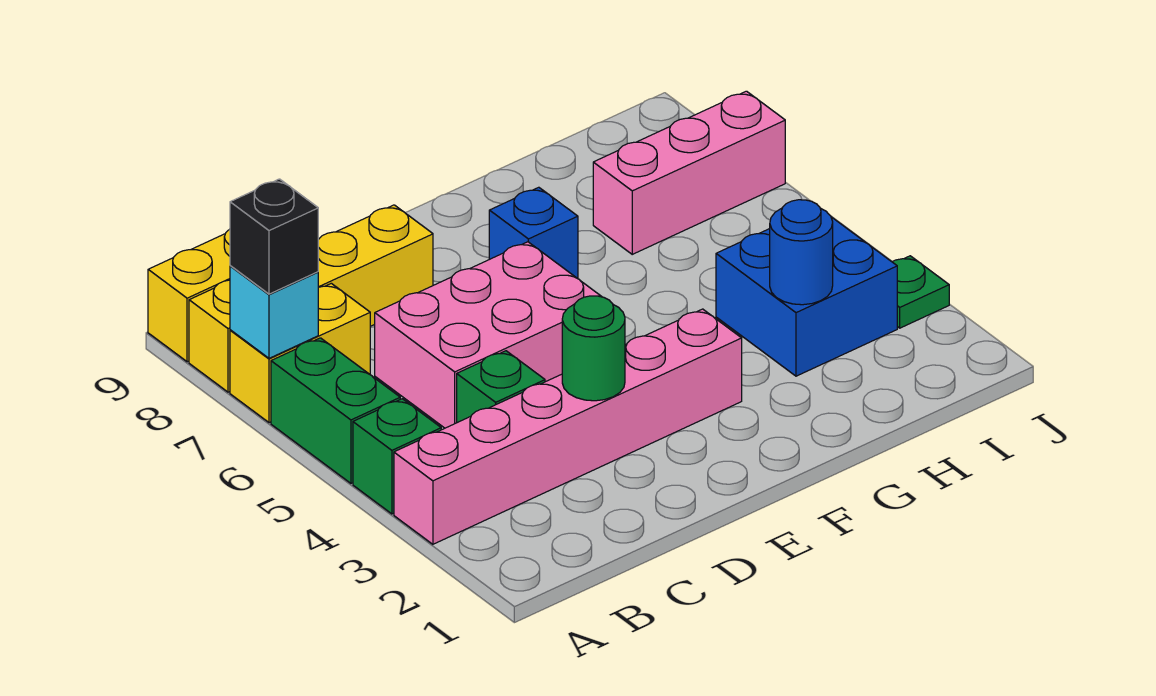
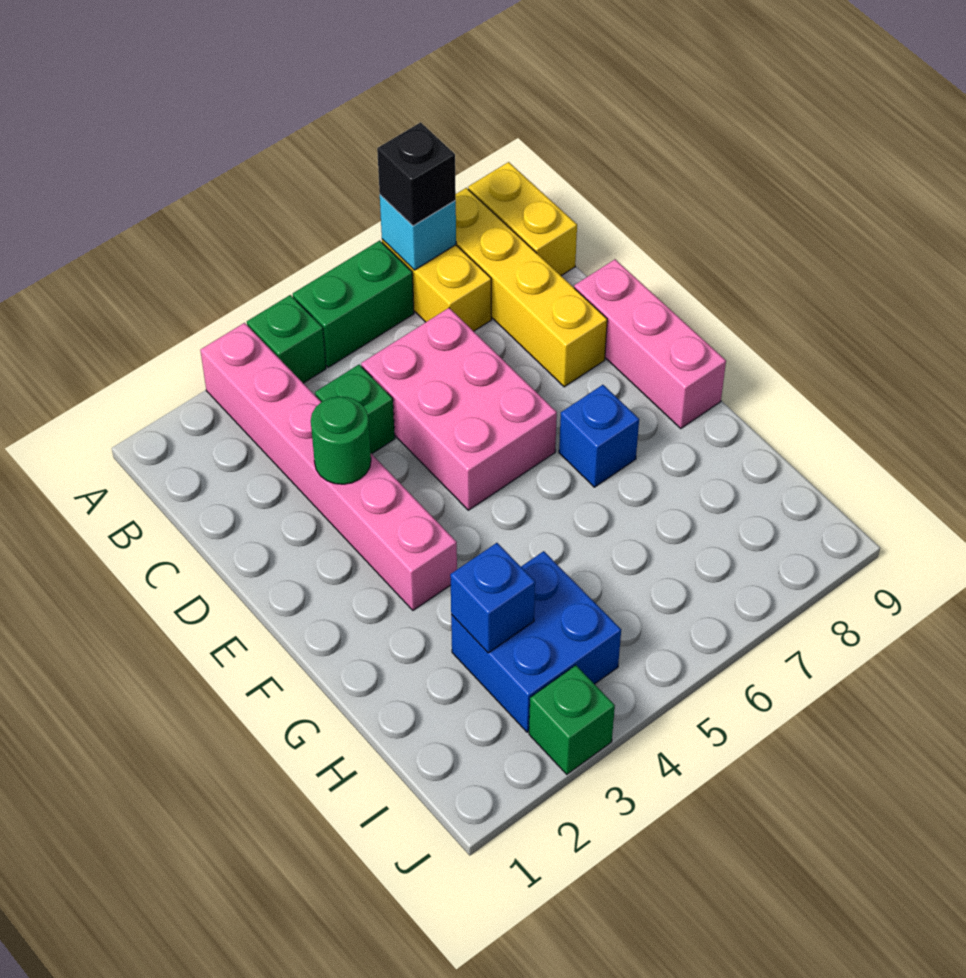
blue round brick H3 level 2 -> blue brick H3 level 2
pink brick H7:J7 level 1 -> pink brick D9:F9 level 1
green plate J3 level 1 -> green brick J3 level 1

